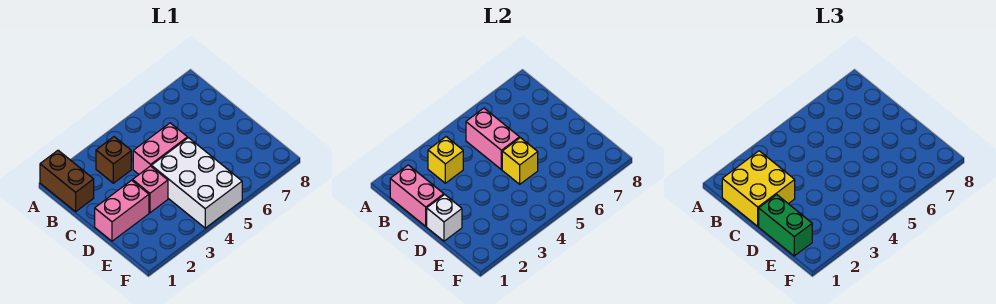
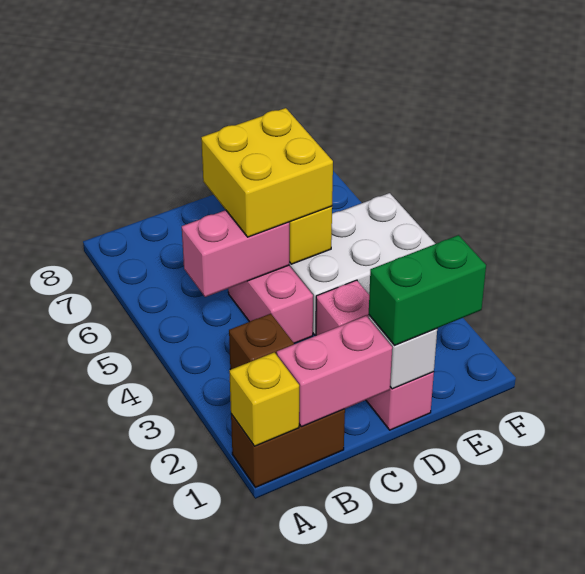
yellow brick B1:C2 level 3 -> yellow brick C5:D6 level 3
yellow brick B3 level 2 -> yellow brick A1 level 2

